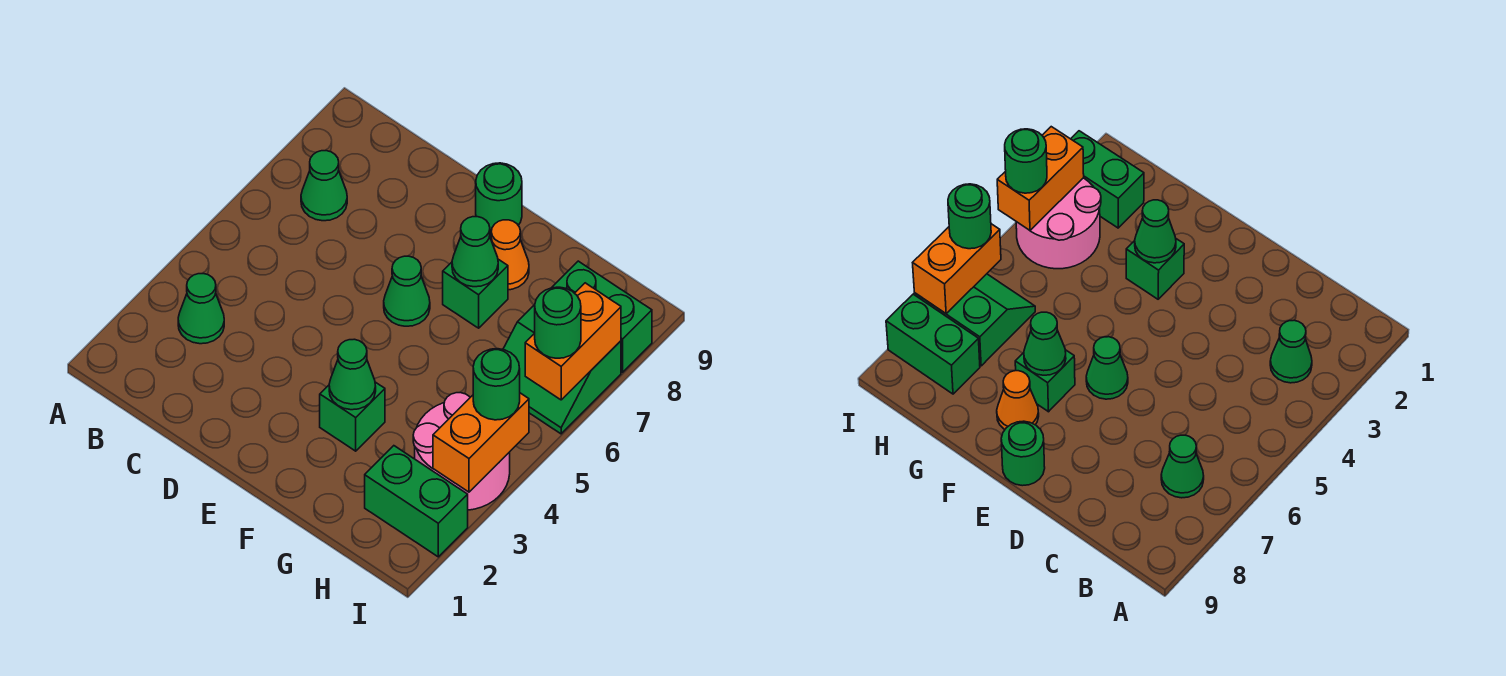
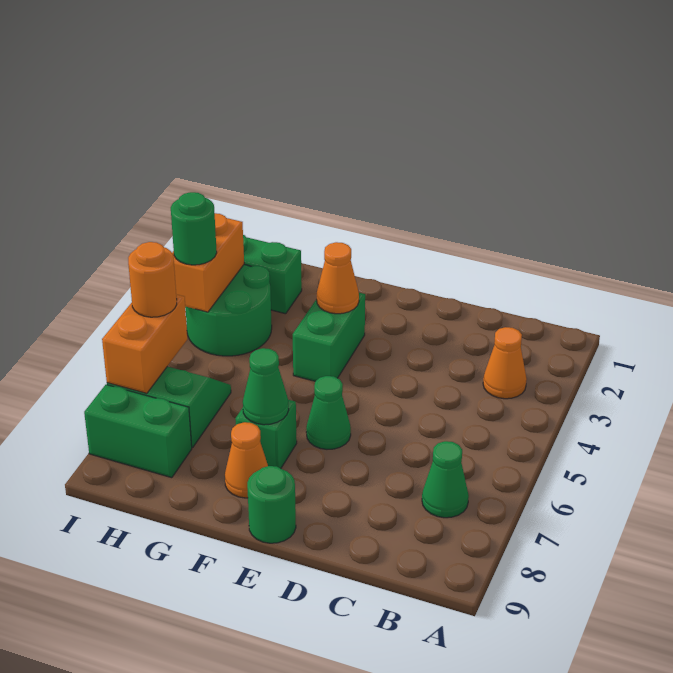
green cone B3 level 1 -> orange cone B3 level 1
green brick F3 level 1 -> green brick F3:F4 level 1
green cone F3 level 2 -> orange cone F3 level 2
pink round brick H3:I4 level 1 -> green round brick H3:I4 level 1
green round brick I6 level 3 -> orange round brick I6 level 3

